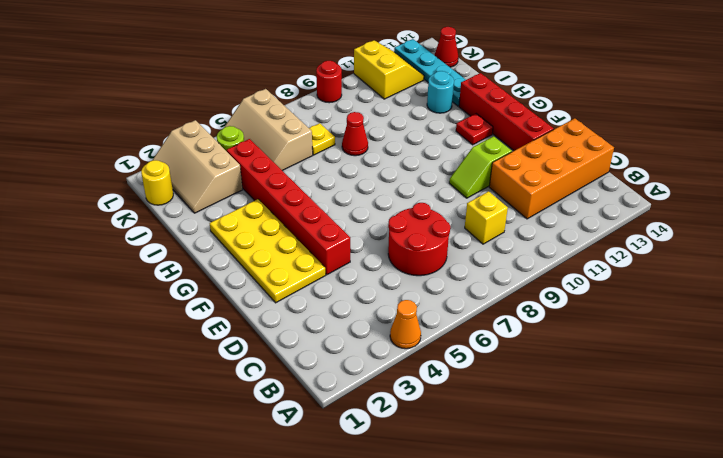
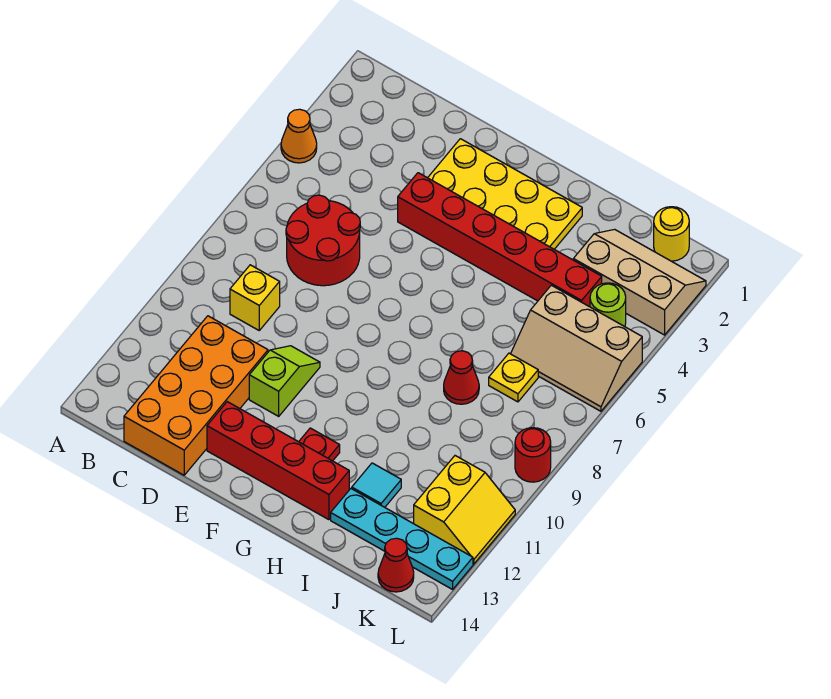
cyan round brick I12 level 1 -> cyan tile I12 level 1
tan slope J5:L6 level 1 top 6 -> tan slope J5:L6 level 1 top 5
yellow slope K11:L12 level 1 top 11 -> yellow slope K11:L12 level 1 top K

